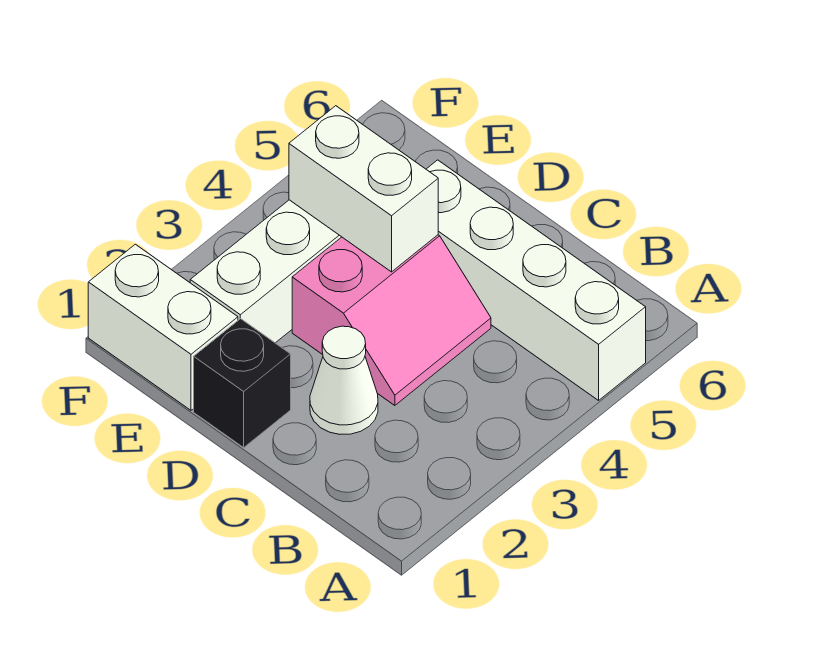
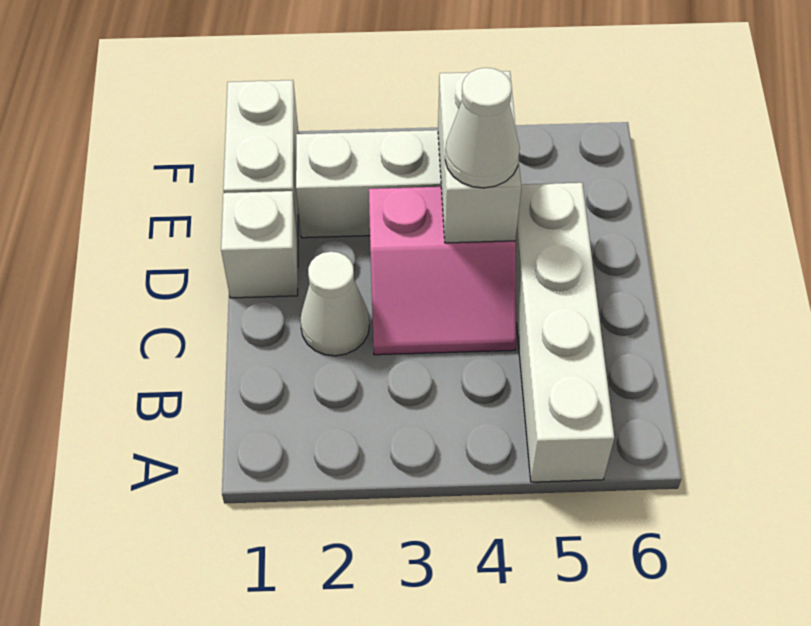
black brick D1 level 1 -> white brick D1 level 1
none -> white cone D4 level 3

